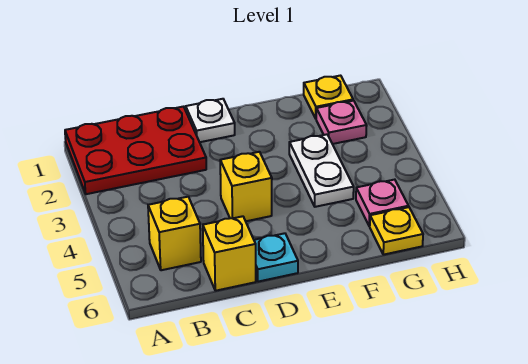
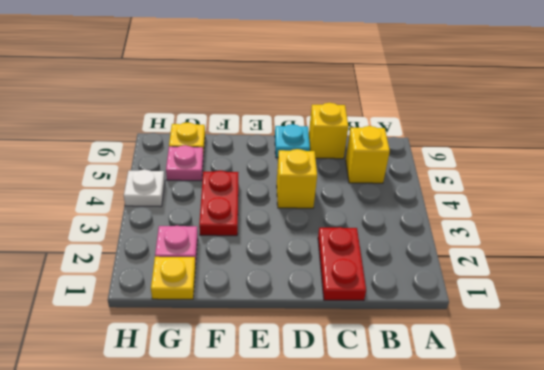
red plate A1:C2 level 1 -> red plate C1:C2 level 1
white plate D1 level 1 -> white plate H4 level 1
white plate F3:F4 level 1 -> red plate F3:F4 level 1

